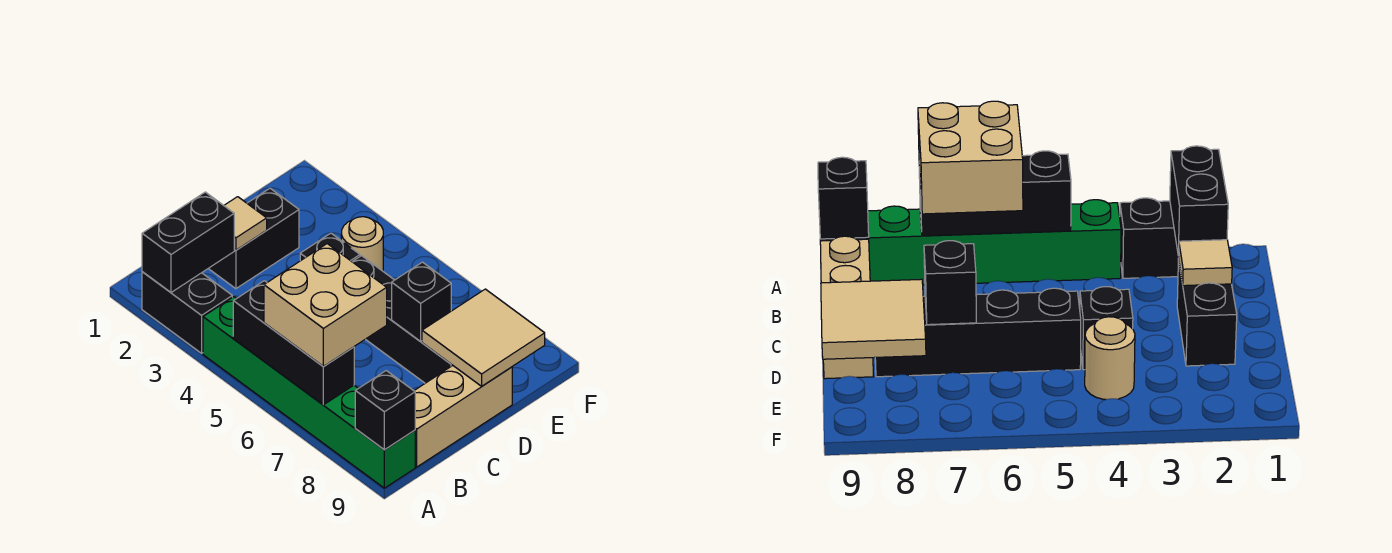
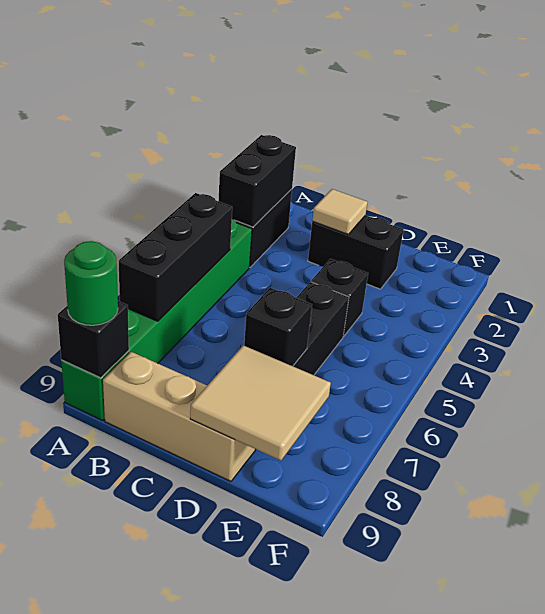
black brick A2:B2 level 2 -> black brick A2:A3 level 2
tan brick A6:B7 level 3 -> none
none -> green round brick A9 level 3
tan round brick E4 level 1 -> none

